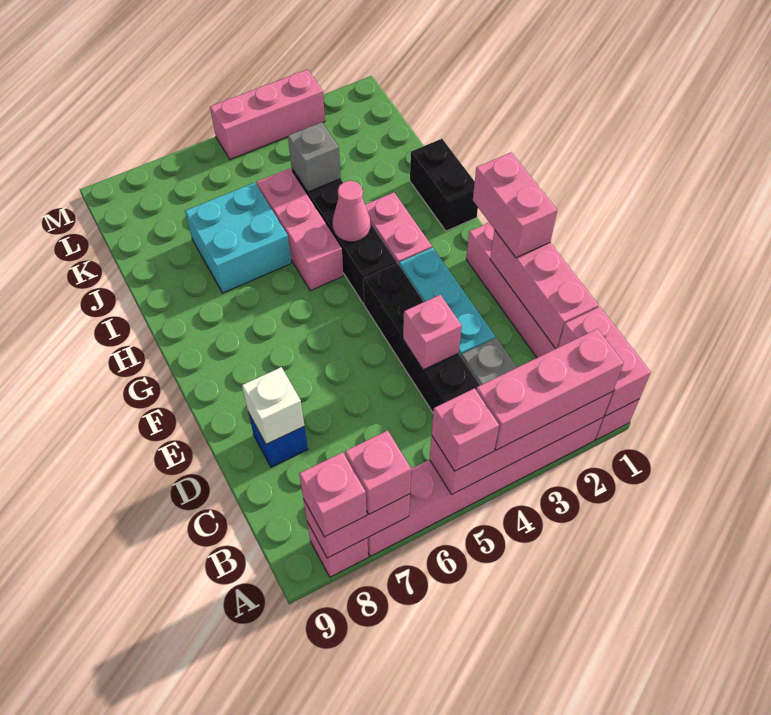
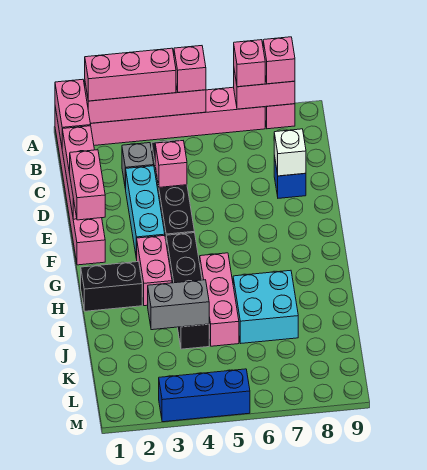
black brick H1:I1 level 1 -> black brick H1:H2 level 1
pink cone H4 level 2 -> none
grey brick J4 level 2 -> grey brick J3:J4 level 2
pink brick M3:M5 level 1 -> blue brick M3:M5 level 1

